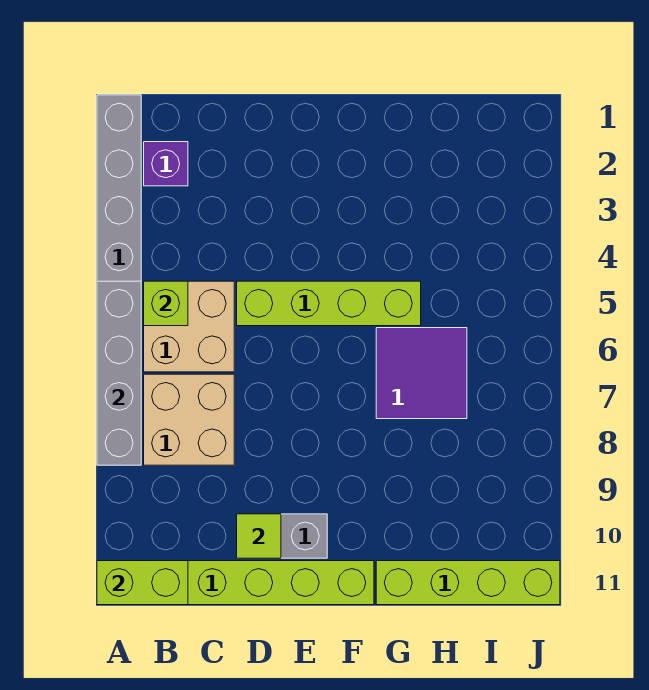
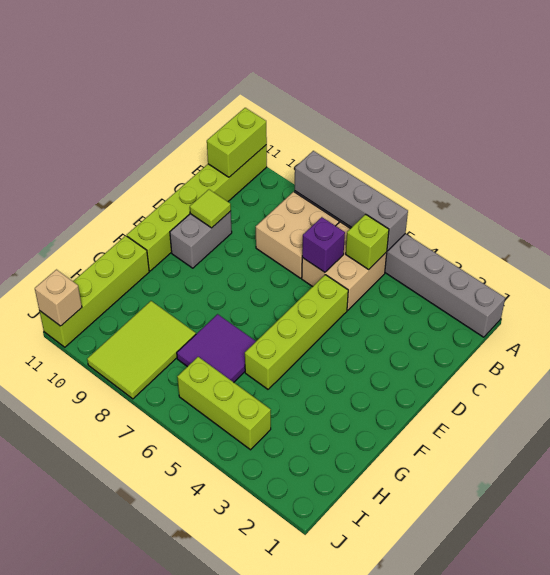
purple brick B2 level 1 -> purple brick C6 level 2
none -> lime tile H8:J9 level 1
none -> lime brick I4:I6 level 1
none -> tan brick J11 level 2

